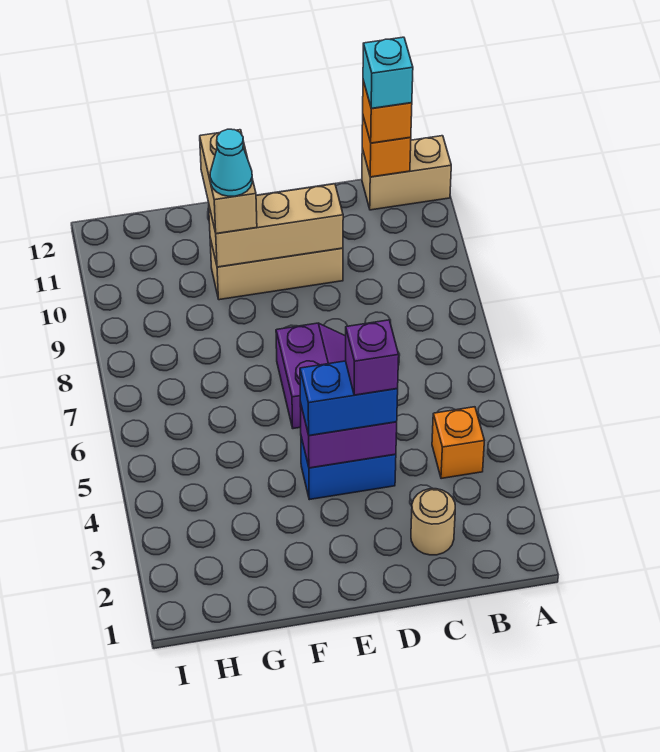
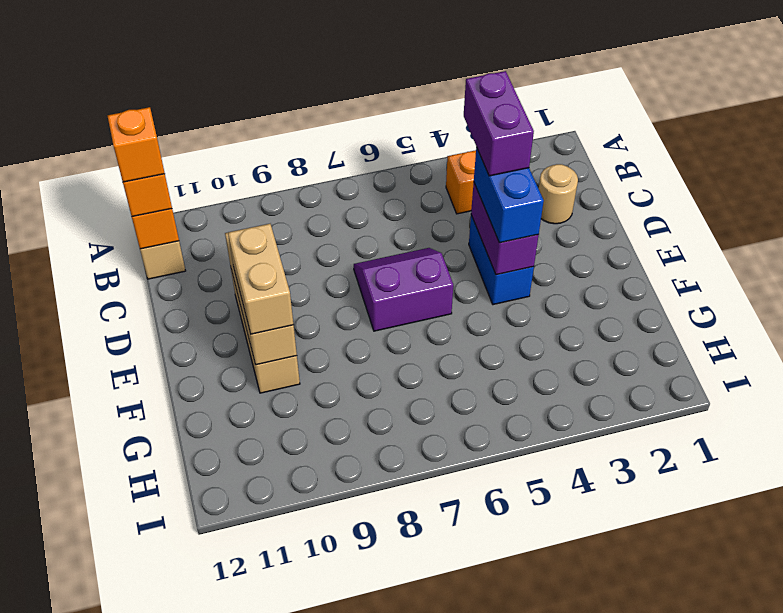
cyan brick B12 level 4 -> orange brick B12 level 4
purple brick D4 level 4 -> purple brick C4:D4 level 4
tan brick F10:F11 level 3 -> tan brick E10:F10 level 3
cyan cone F10 level 4 -> none

